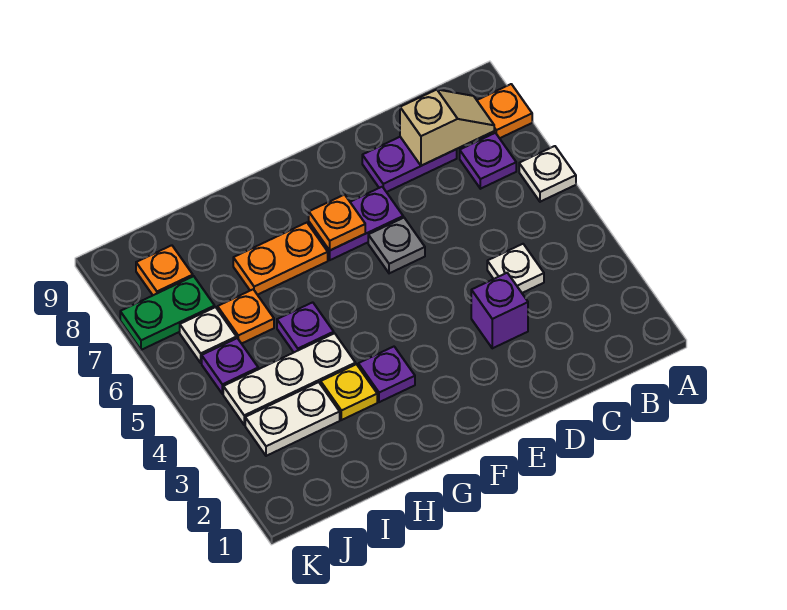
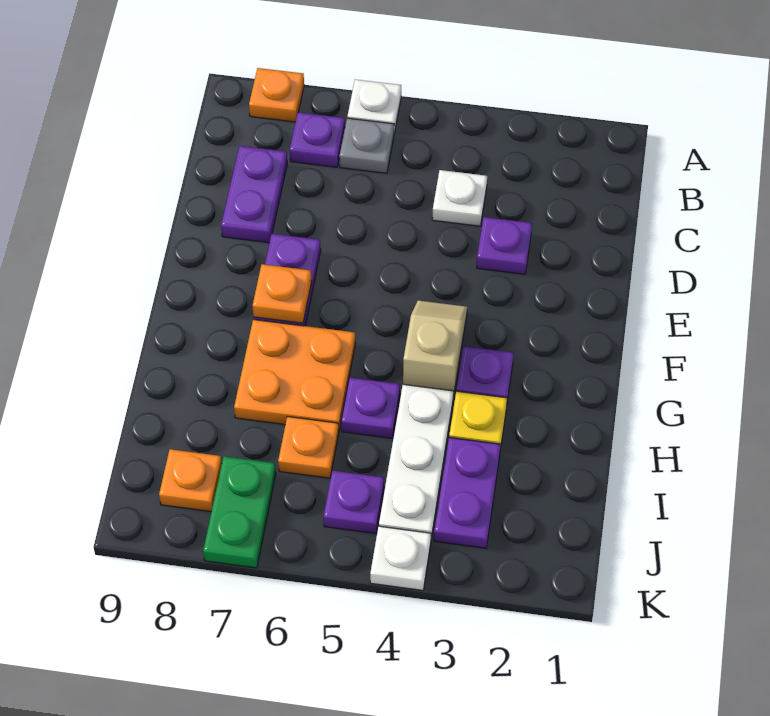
tan slope B8:C8 level 2 top C -> tan slope F4:G4 level 1 top G
purple brick D3 level 1 -> purple plate D3 level 1
grey plate E6 level 1 -> grey plate B6 level 1
orange plate G7:H7 level 1 -> orange plate G6:H7 level 1
white plate I3:J3 level 1 -> purple plate I3:J3 level 1
white plate J6 level 1 -> white plate K4 level 1

